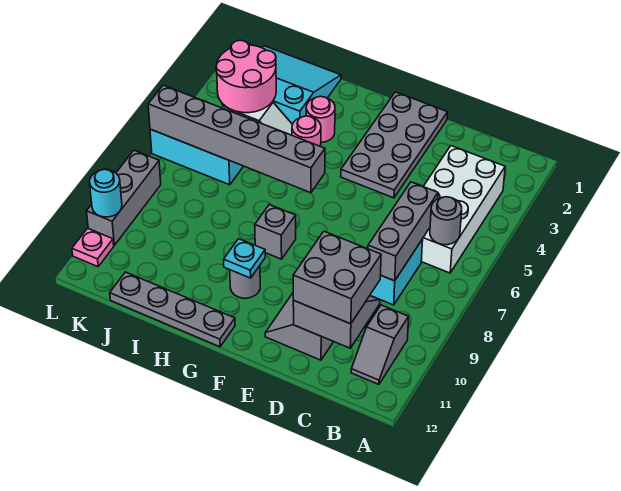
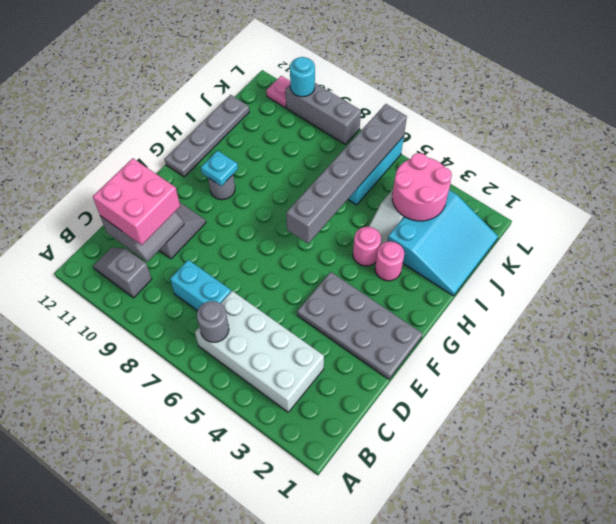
grey brick C6:C8 level 2 -> none
grey brick C10:D11 level 3 -> pink brick C10:D11 level 3
grey brick G8 level 1 -> none

